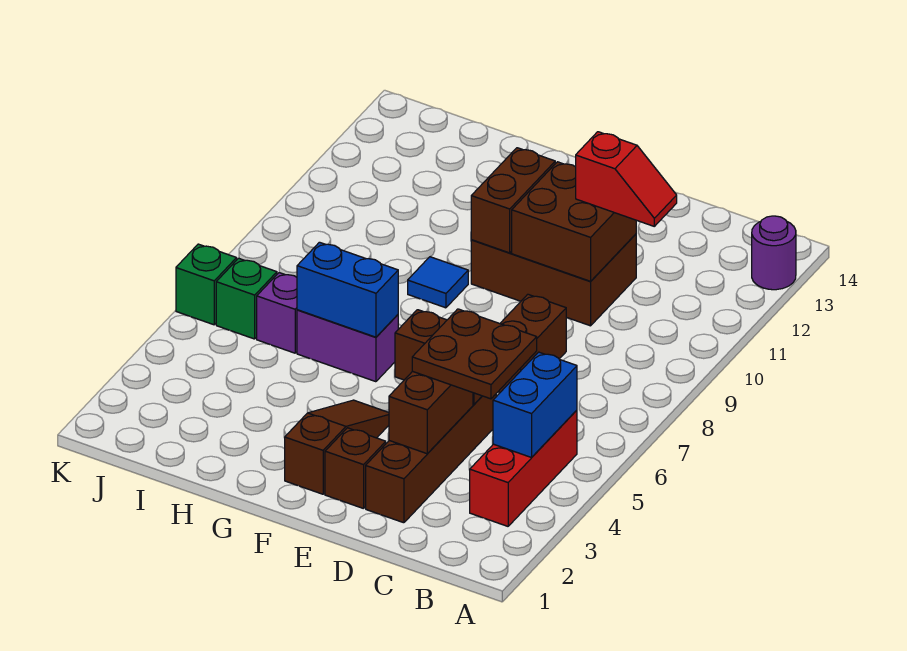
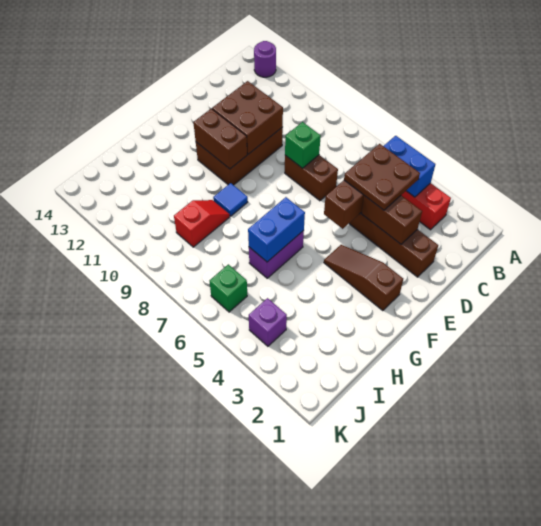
red slope C11:D11 level 3 top D -> red slope H9:I9 level 1 top I
brown brick E2 level 1 -> none
purple brick I6 level 1 -> purple brick J4 level 1
green brick K6 level 1 -> green brick D8 level 2

